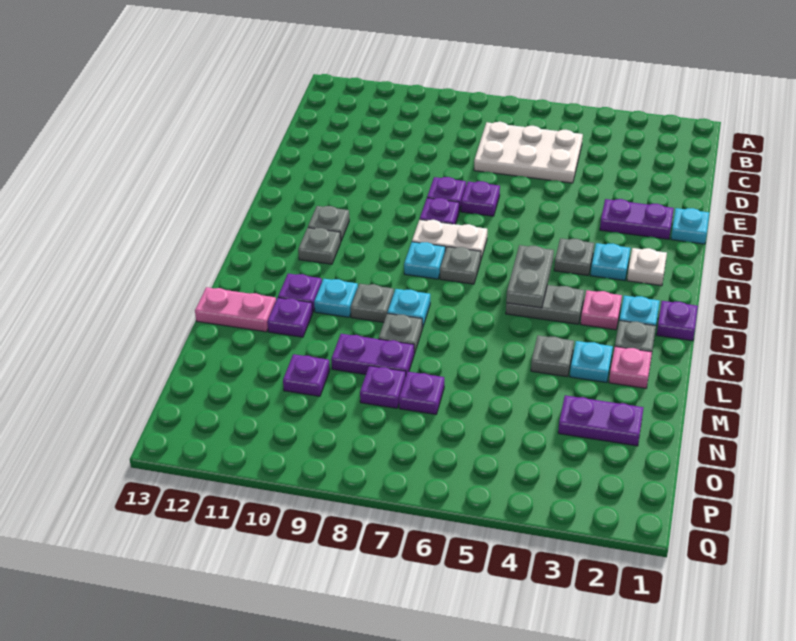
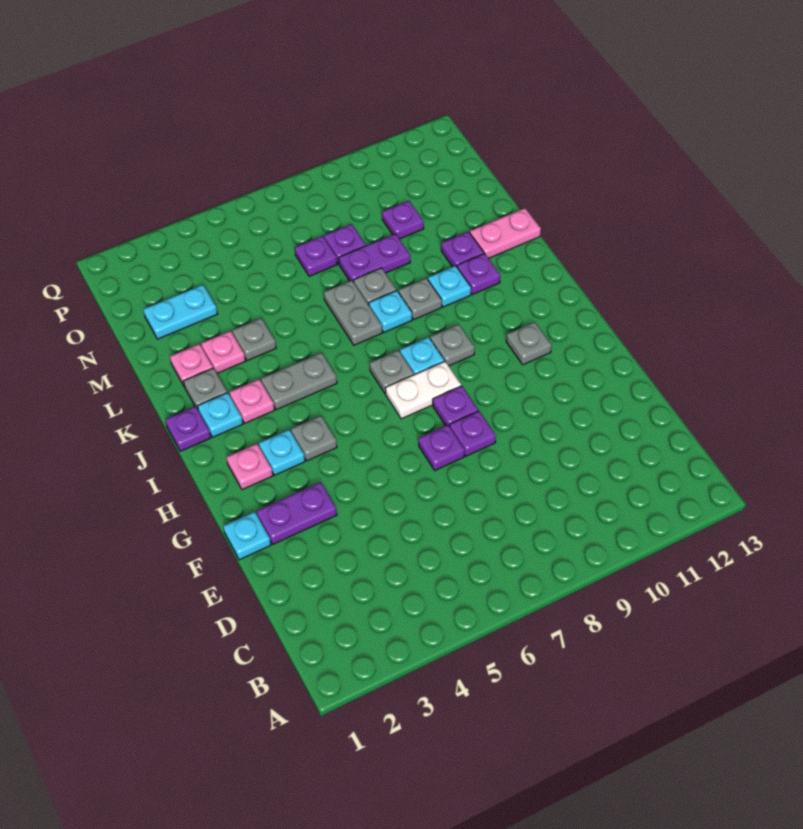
white plate C5:D7 level 1 -> none
white plate H2 level 1 -> pink plate H2 level 1
grey plate I5:J5 level 2 -> grey plate K7:L7 level 1
grey plate I11 level 1 -> grey plate I9 level 1
cyan plate L3 level 1 -> pink plate L3 level 1
purple plate N2:N3 level 1 -> cyan plate N2:N3 level 1

